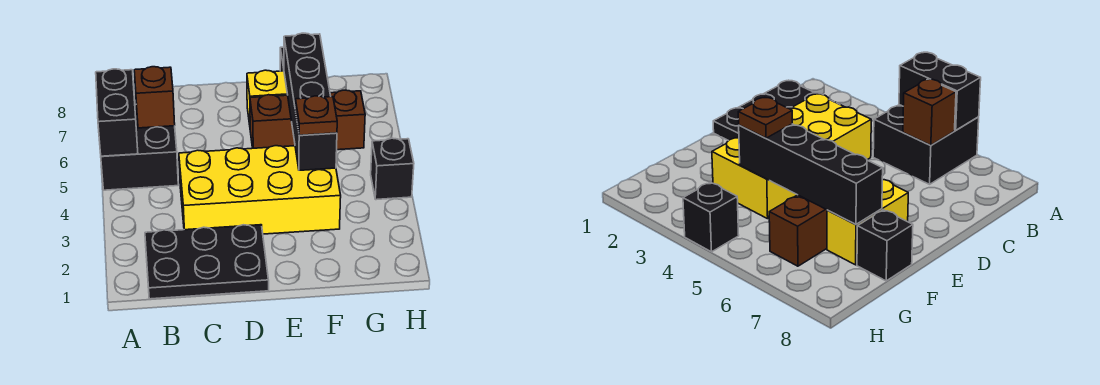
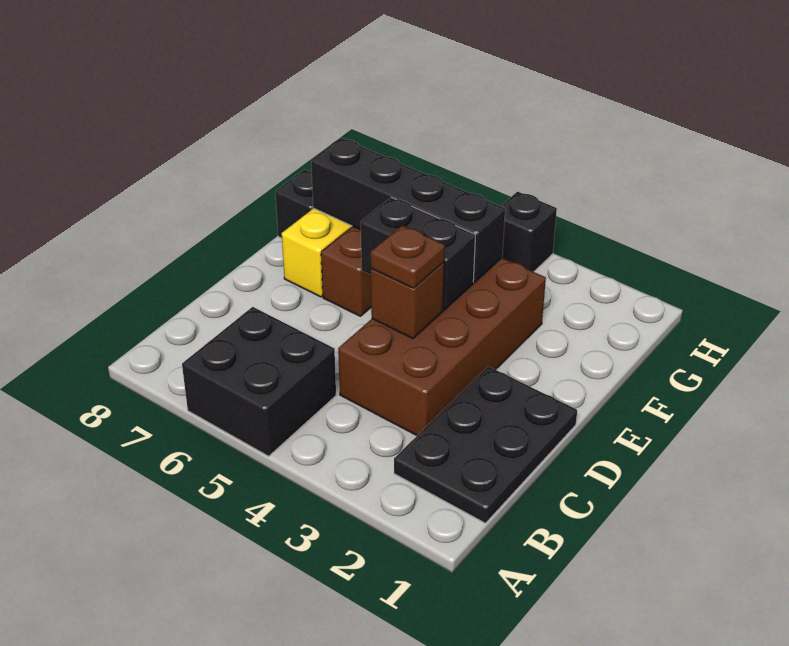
black brick A5:A6 level 2 -> black brick E4:E5 level 2
brown brick B6 level 2 -> brown brick D4 level 2
yellow brick C3:F4 level 1 -> brown brick C3:F4 level 1
brown plate F4 level 3 -> brown plate D4 level 3

